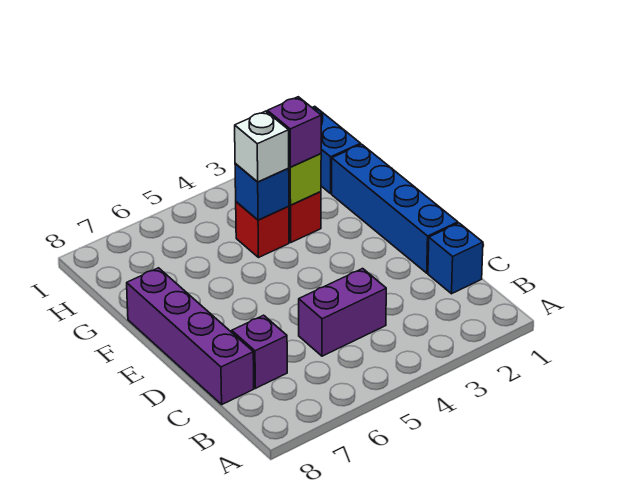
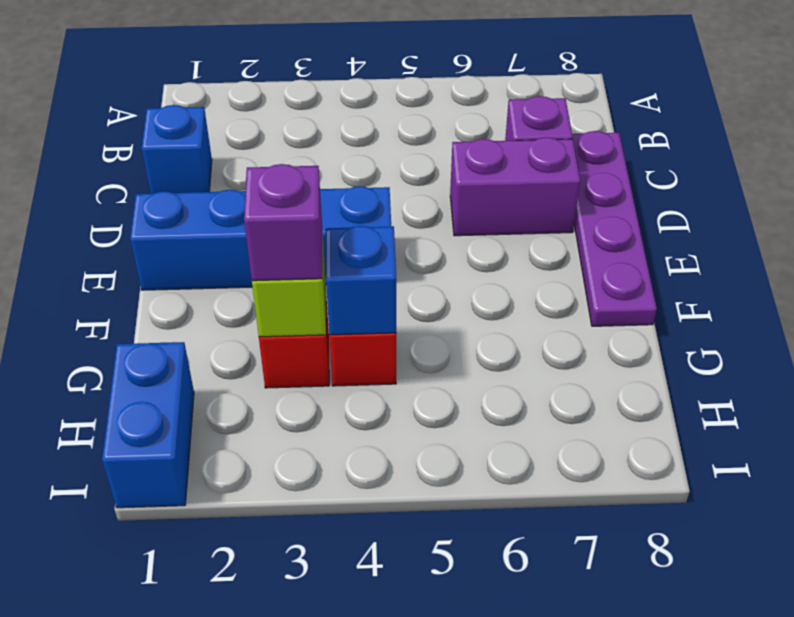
purple brick C4:C5 level 1 -> purple brick D6:D7 level 1
purple brick C8:F8 level 1 -> purple plate C8:F8 level 1
blue brick D1:G1 level 1 -> blue brick E1:E4 level 1
white brick G4 level 3 -> none

